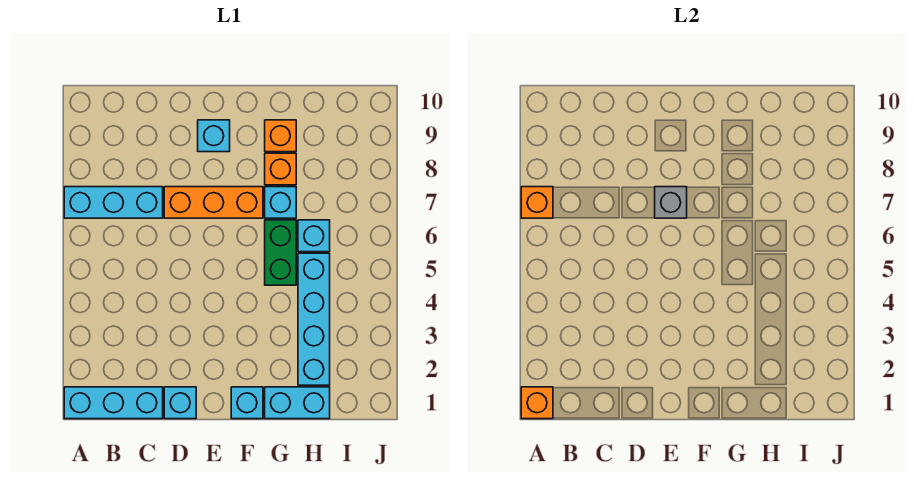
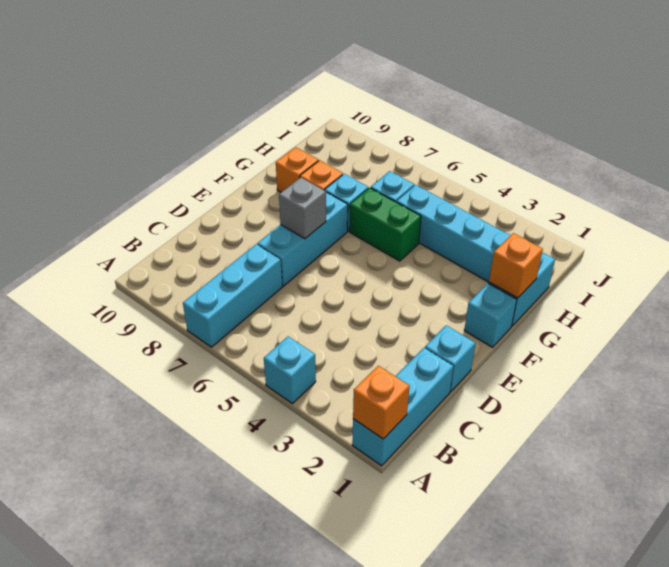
orange brick A7 level 2 -> orange brick G1 level 2
orange brick D7:F7 level 1 -> cyan brick D7:F7 level 1
cyan brick E9 level 1 -> cyan brick A4 level 1

